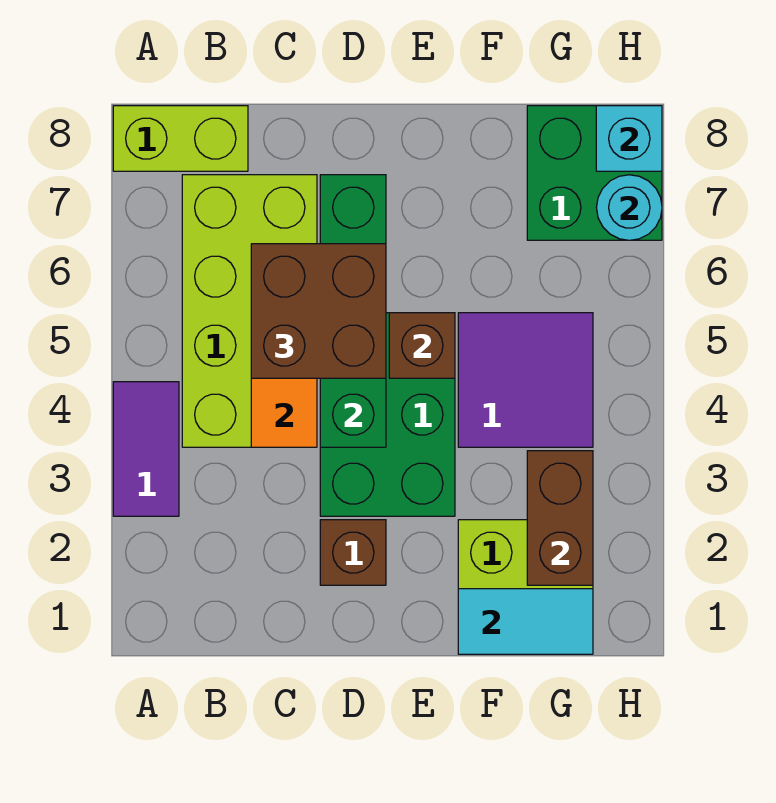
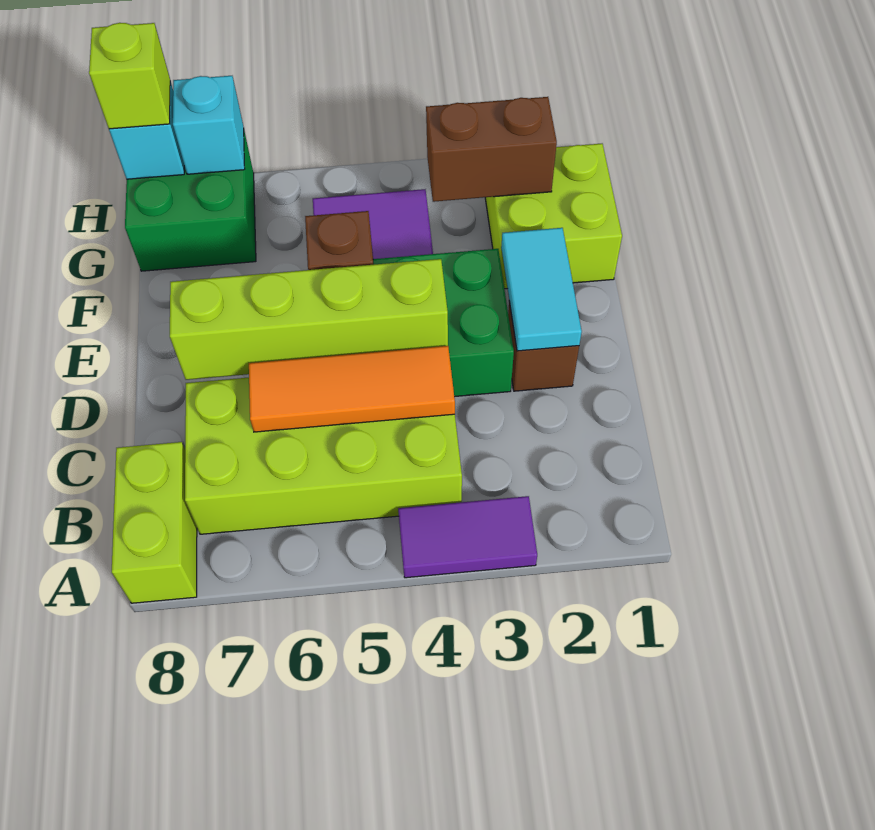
brown brick C5:D6 level 3 -> none
green brick D4:D7 level 2 -> lime brick D4:D7 level 2
cyan tile F1:G1 level 2 -> cyan tile D2:E2 level 2
cyan round brick H7 level 2 -> cyan brick H7 level 2
none -> lime brick H8 level 3

